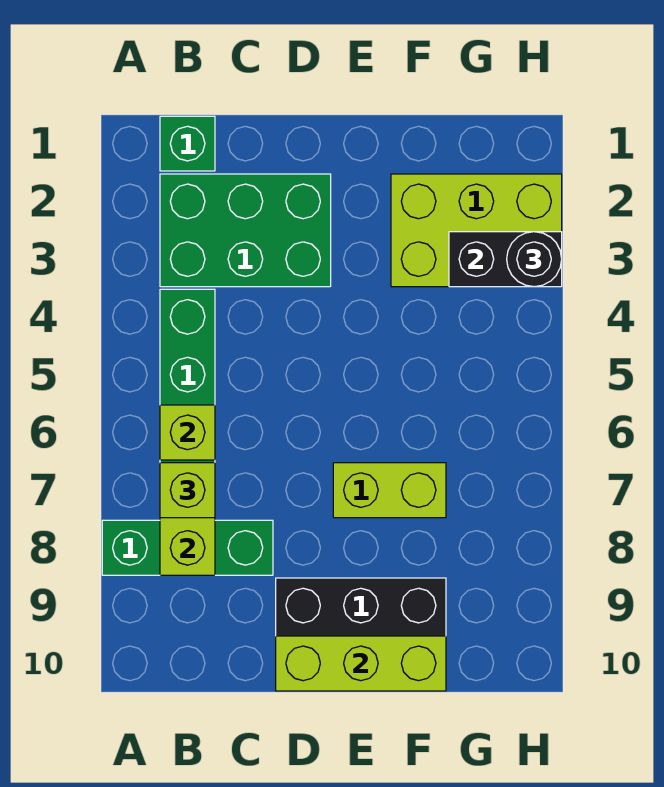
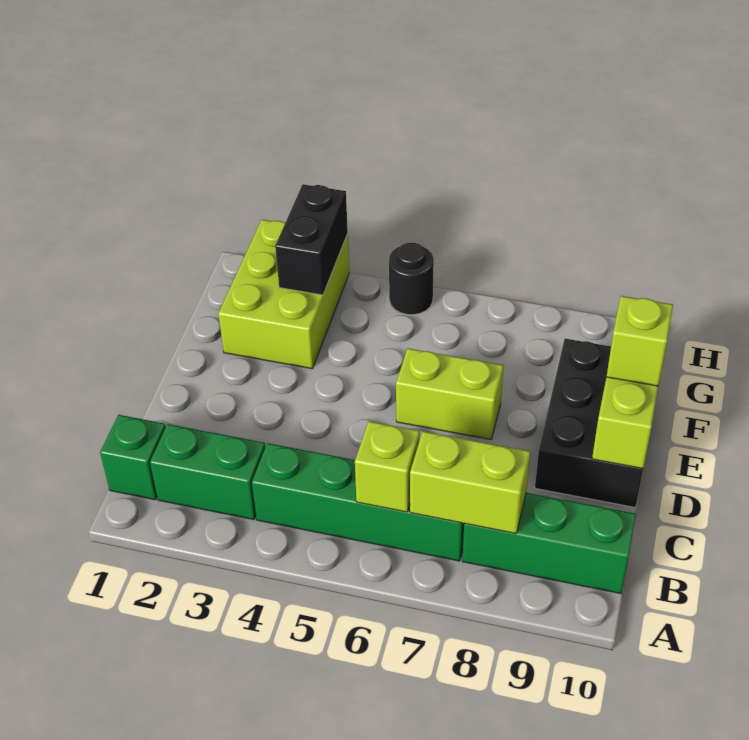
green brick A8:C8 level 1 -> green brick B8:B10 level 1
green brick B2:D3 level 1 -> green brick B2:B3 level 1
lime brick B7 level 3 -> lime brick E10 level 3
lime brick E7:F7 level 1 -> lime brick E6:E7 level 1
black round brick H3 level 3 -> black round brick H5 level 1

